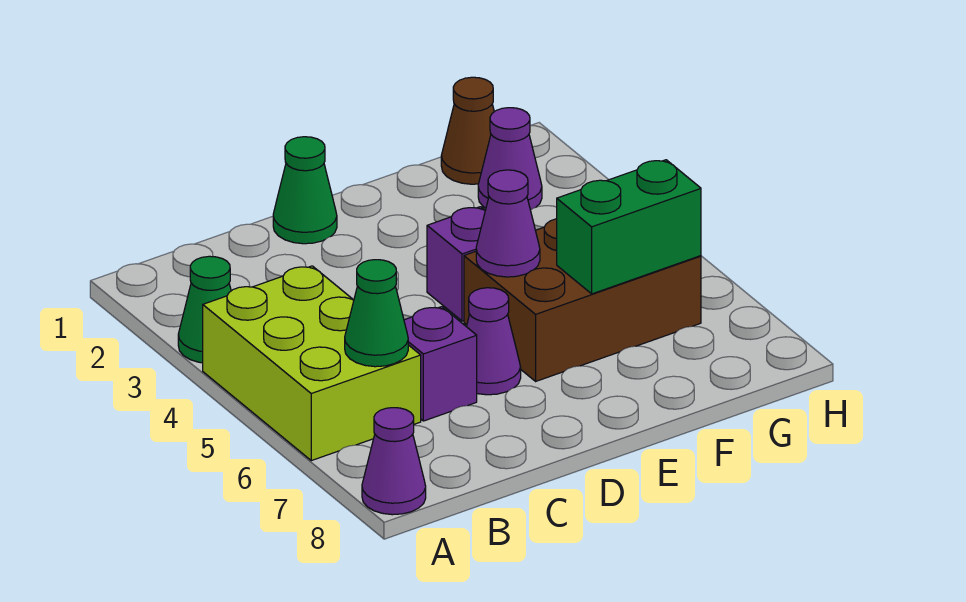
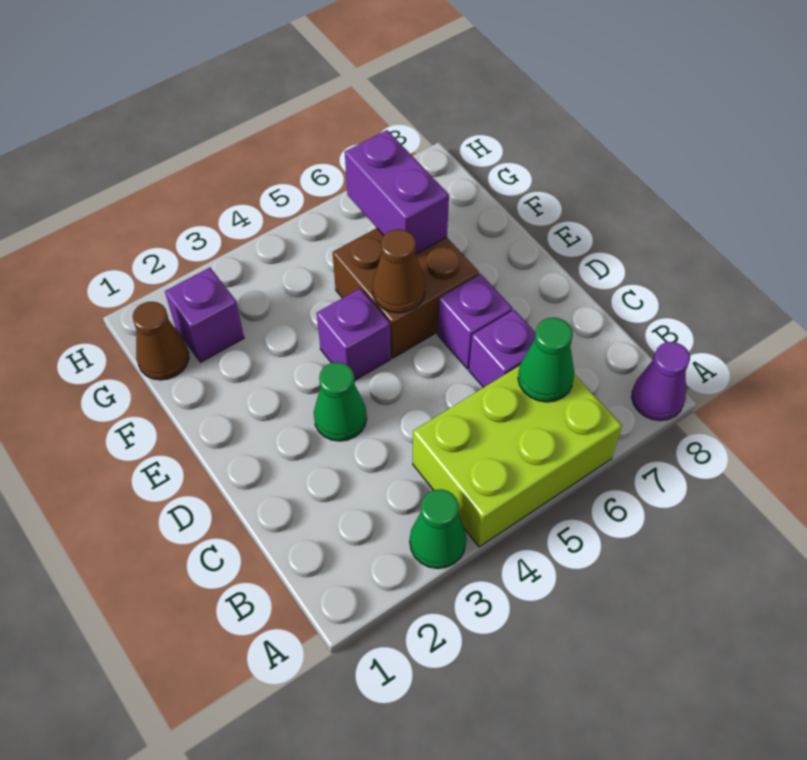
green cone D1 level 1 -> green cone D3 level 1
purple cone D6 level 1 -> purple brick D6 level 1
brown brick E5:G6 level 1 -> brown brick E5:F6 level 1
purple cone E5 level 2 -> brown cone E5 level 2
green brick F6:G6 level 2 -> purple brick F6:G6 level 2
purple cone G2 level 1 -> purple brick G2 level 1

